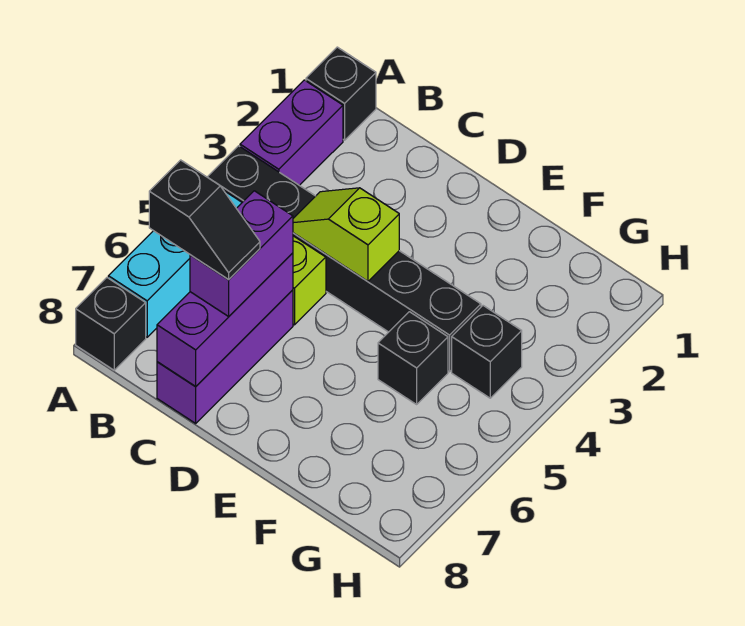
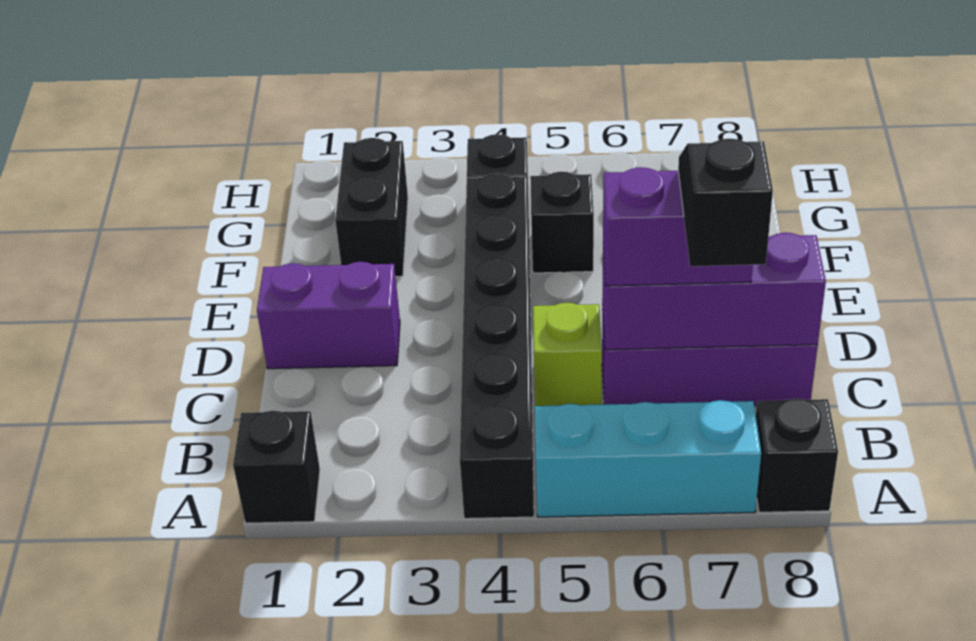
purple brick A2:A3 level 1 -> purple brick D1:D2 level 1
lime slope C4:D4 level 2 top D -> none
none -> black brick F2:G2 level 1

